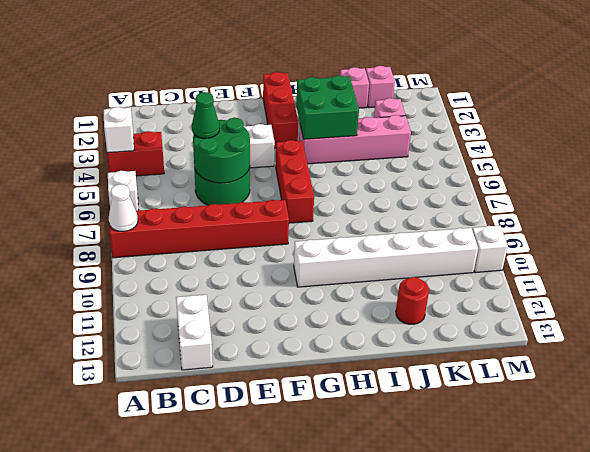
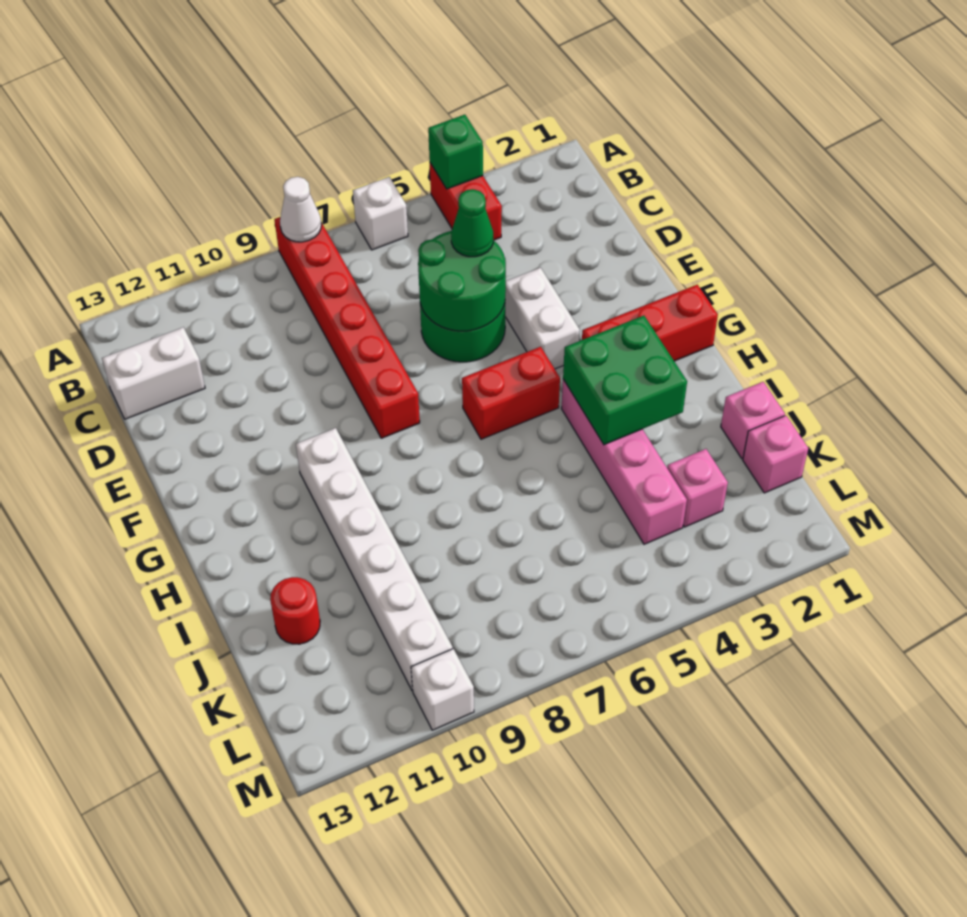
white brick A4 level 2 -> green brick A4 level 2
red brick G5:G7 level 1 -> red brick G5:G6 level 1

